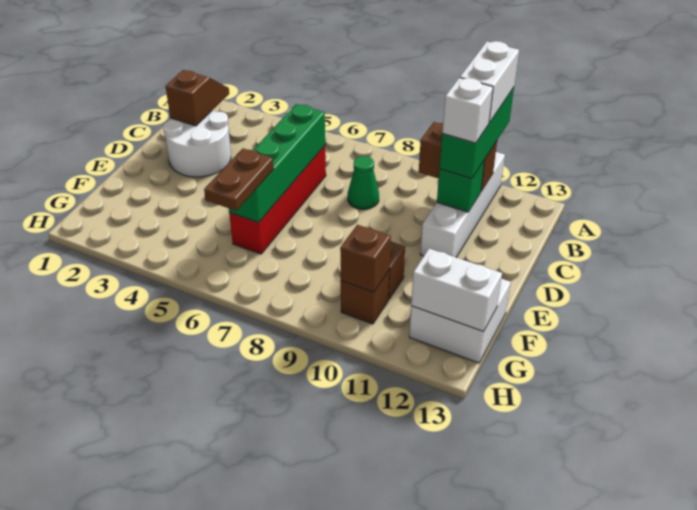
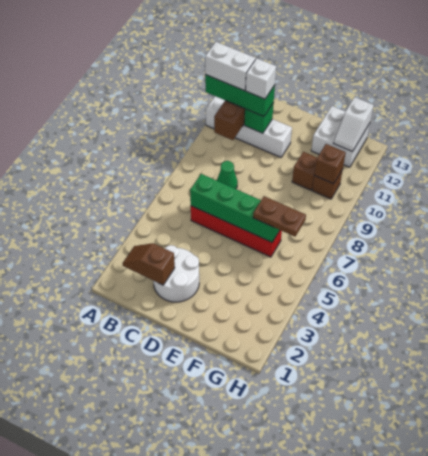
white brick G12:G13 level 2 -> white slope G12:G13 level 2 top 13

